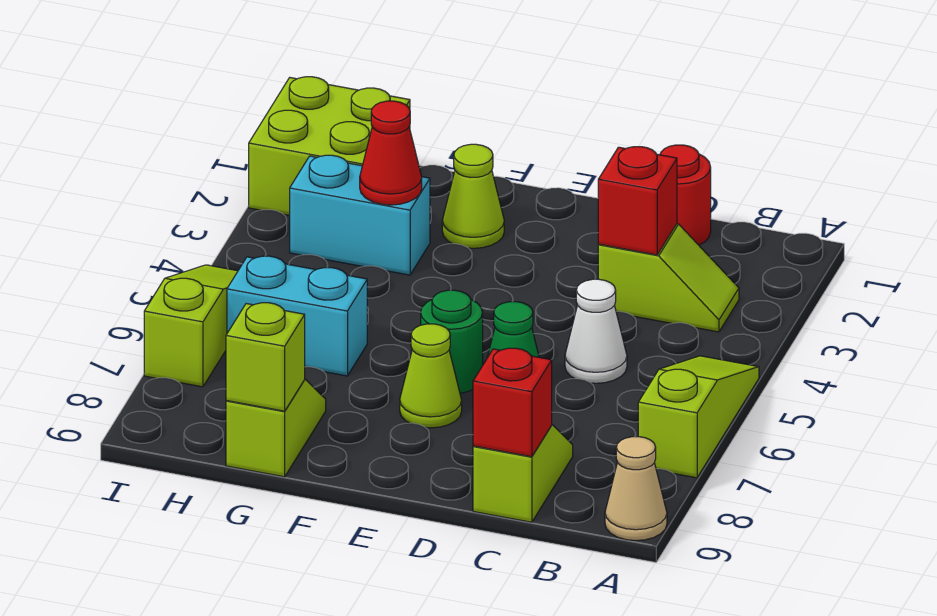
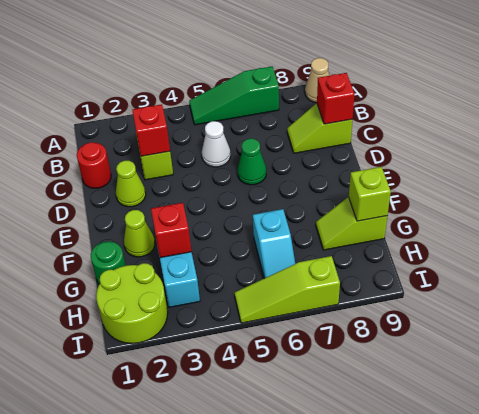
lime slope A5:A7 level 1 top 7 -> green slope A5:A7 level 1 top 7
green round brick E6 level 1 -> green round brick G1 level 1
lime cone E7 level 1 -> lime cone D2 level 1
red cone G3 level 2 -> red brick G3 level 2
cyan brick G6:H6 level 1 -> cyan slope G6:H6 level 1 top G
lime brick H1:I2 level 1 -> lime round brick H1:I2 level 1

